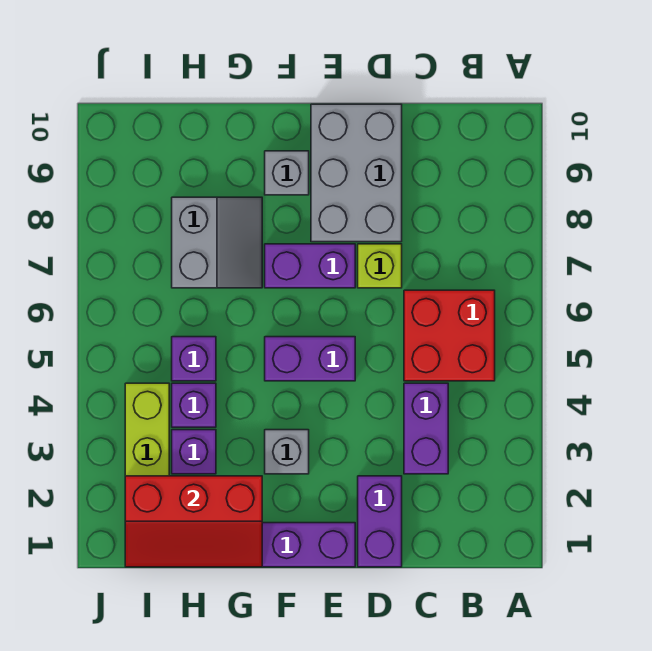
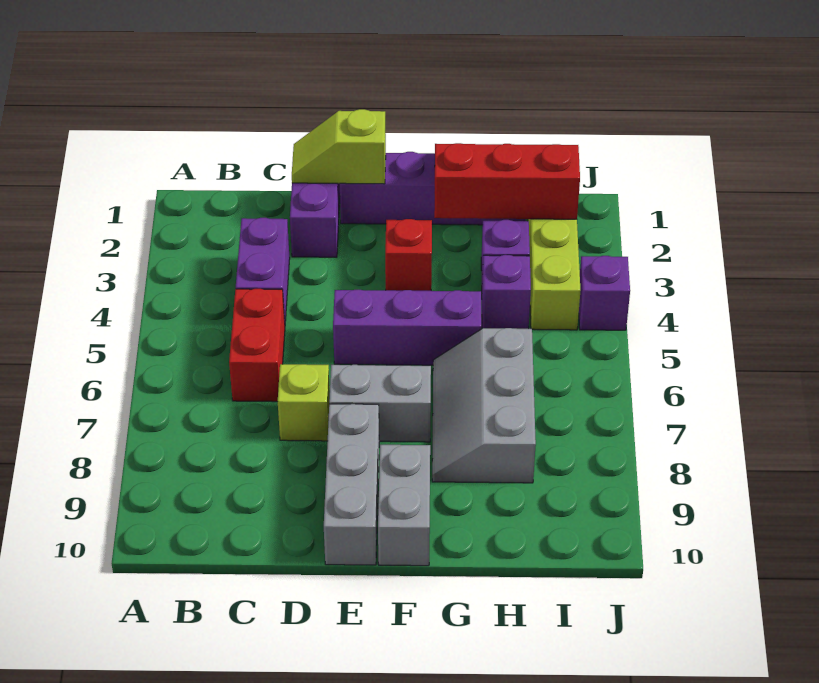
red brick B5:C6 level 1 -> red brick C5:C6 level 1
none -> lime slope D1:E1 level 2 top E
grey brick D8:E10 level 1 -> grey brick E8:E10 level 1
purple brick E5:F5 level 1 -> purple brick E5:G5 level 1
purple brick E7:F7 level 1 -> grey brick E7:F7 level 1
grey brick F3 level 1 -> red brick F3 level 1
grey brick F9 level 1 -> grey brick F9:F10 level 1
grey slope G7:H8 level 1 top H -> grey slope G6:H8 level 1 top H
purple brick H5 level 1 -> purple brick J4 level 1

